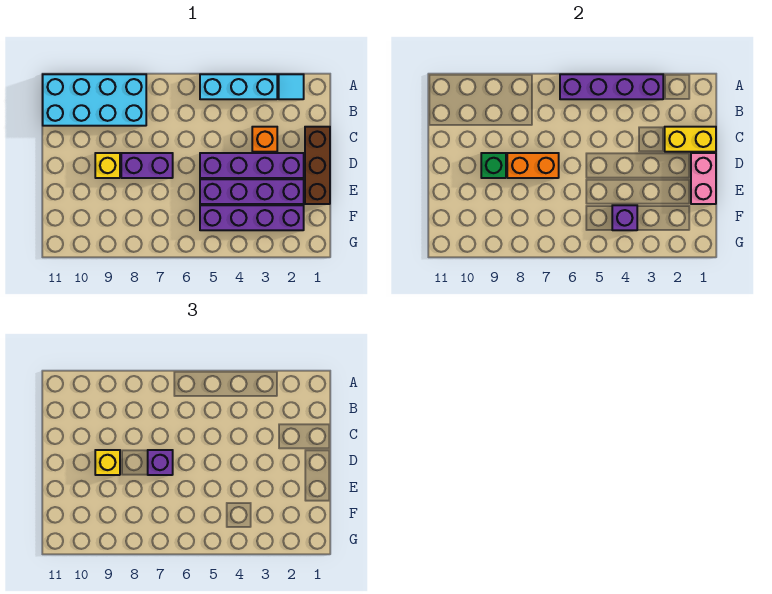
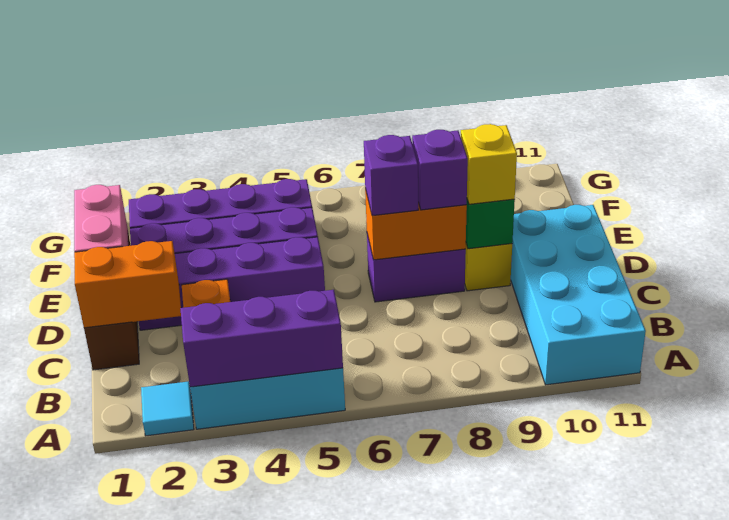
purple brick A3:A6 level 2 -> purple brick A3:A5 level 2
cyan brick A8:B11 level 1 -> cyan brick A10:D11 level 1
yellow brick C1:C2 level 2 -> orange brick C1:C2 level 2
purple brick F4 level 2 -> purple brick D8 level 3

